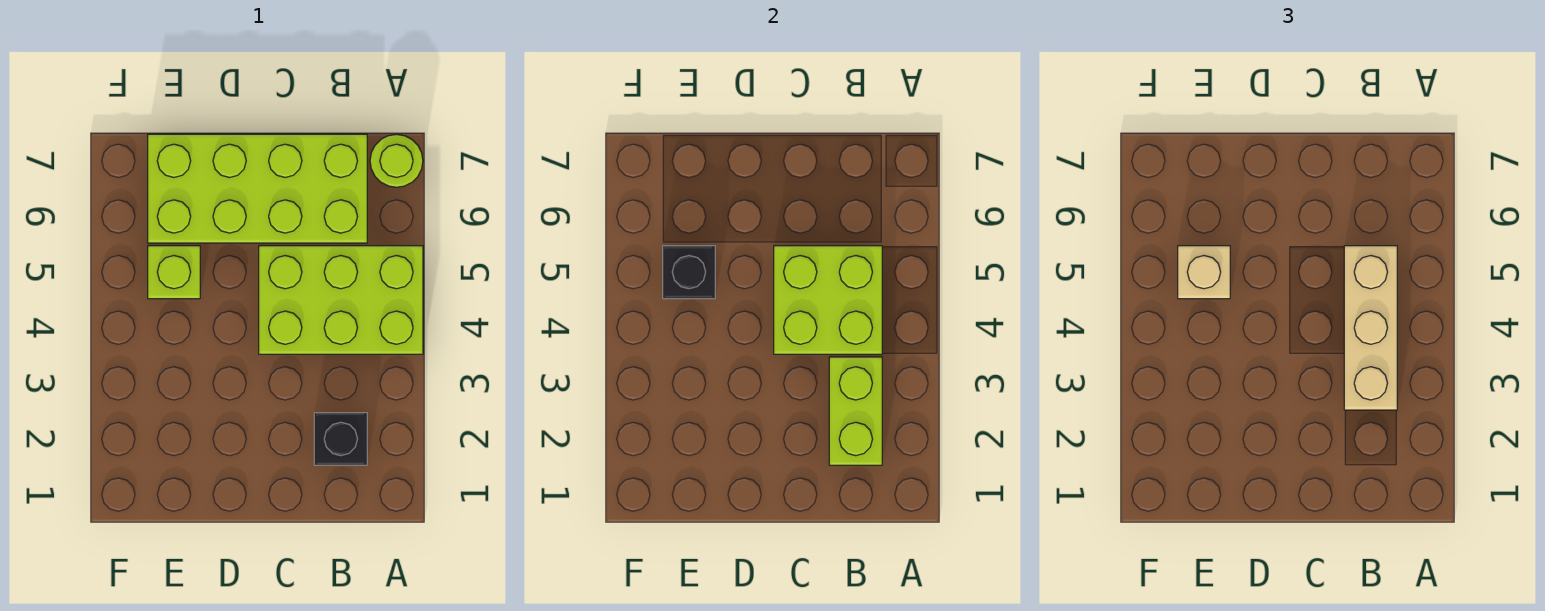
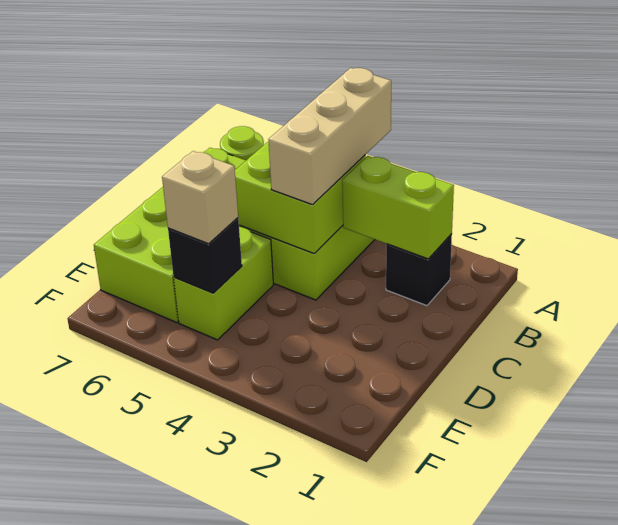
tan brick B3:B5 level 3 -> tan brick A4:C4 level 3
lime brick E5 level 1 -> lime brick D5:E5 level 1

